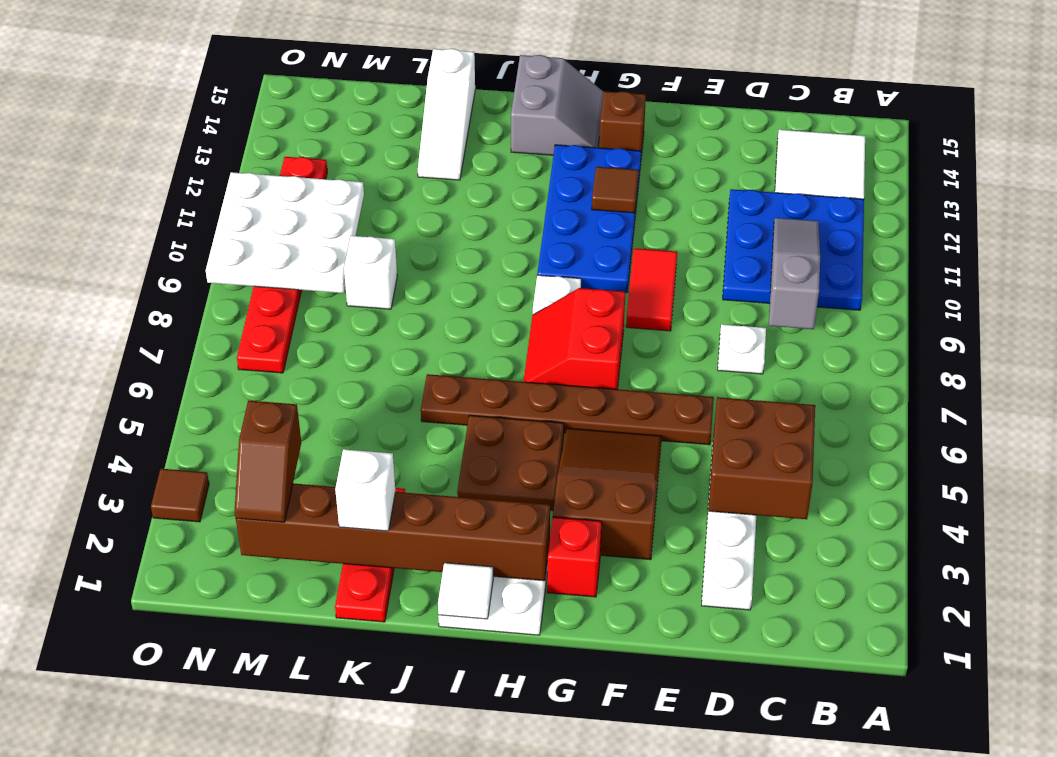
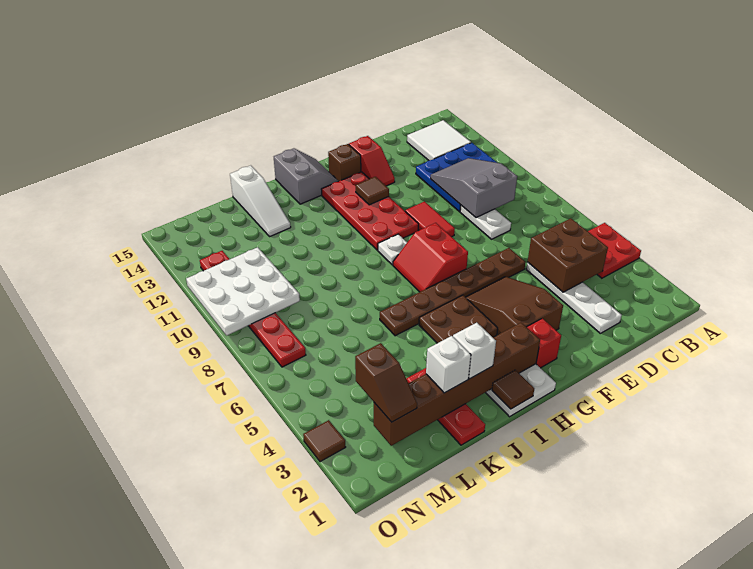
none -> red plate A4:B5 level 1
grey slope C9:C11 level 2 top 9 -> grey slope C9:D11 level 2 top 9
white plate D8 level 1 -> white plate D8:D9 level 1
none -> red slope F13:F14 level 1 top 14
blue plate G10:H13 level 1 -> red plate G10:H13 level 1
white tile I1 level 2 -> brown tile I1 level 2
white brick L9 level 1 -> white brick J2 level 3

